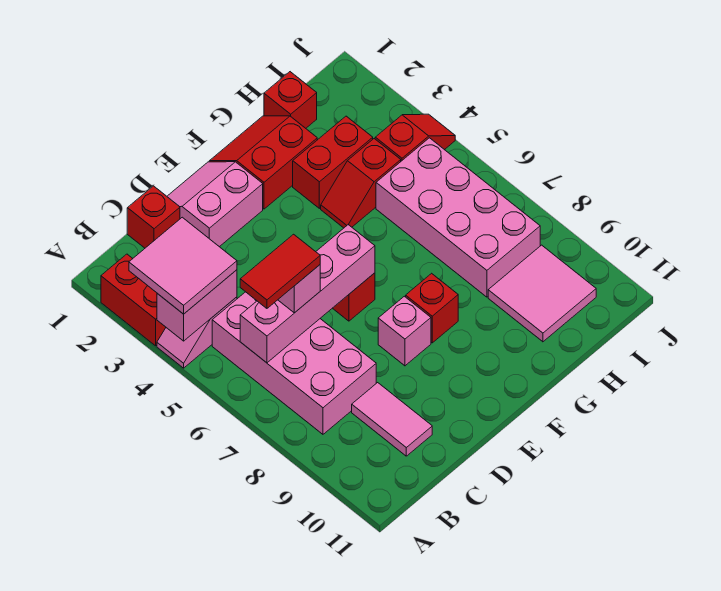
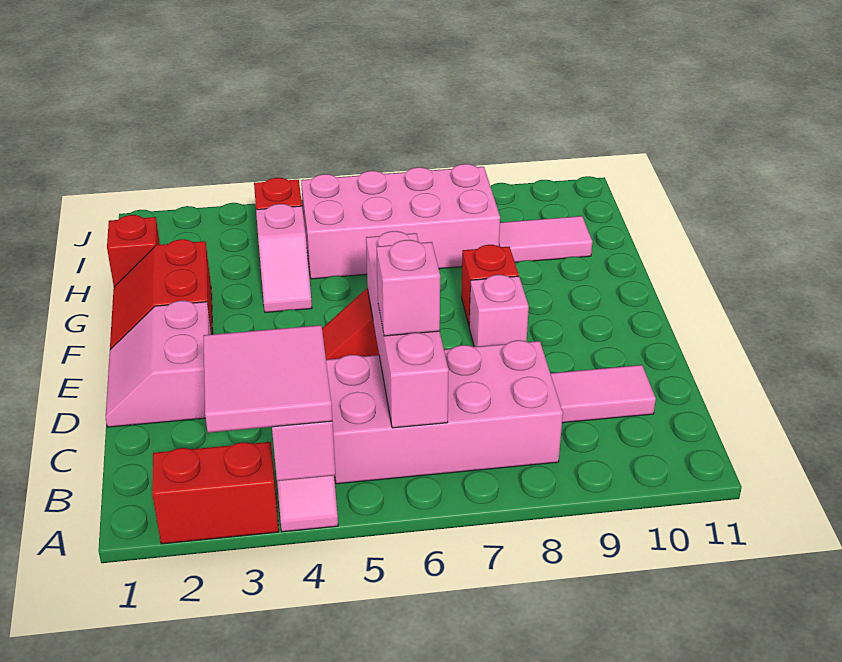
red tile B6:C6 level 4 -> none
red brick C1 level 1 -> none
red brick G3:H3 level 1 -> none
red slope G4:H4 level 1 top H -> pink slope G4:H4 level 1 top H
pink tile H9:I10 level 1 -> pink tile H9:H10 level 1

